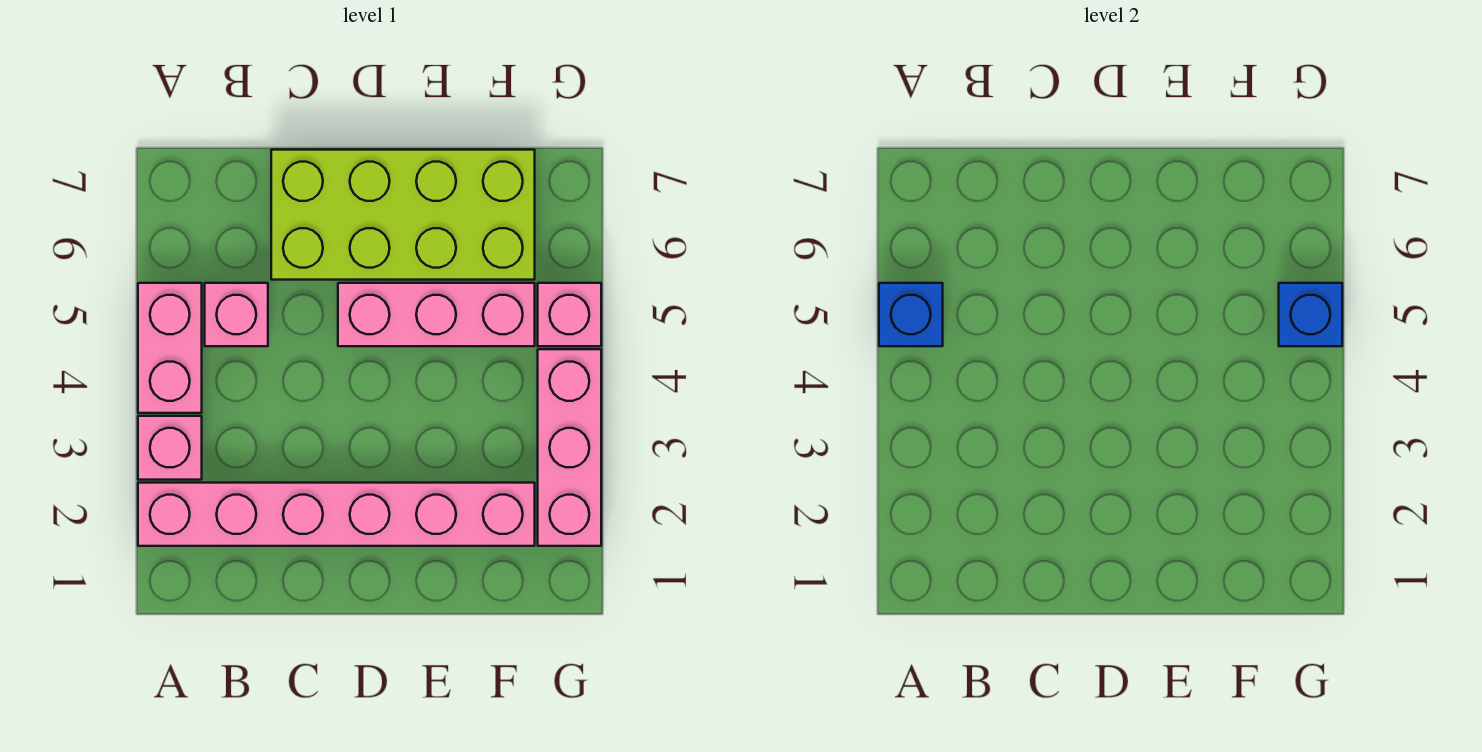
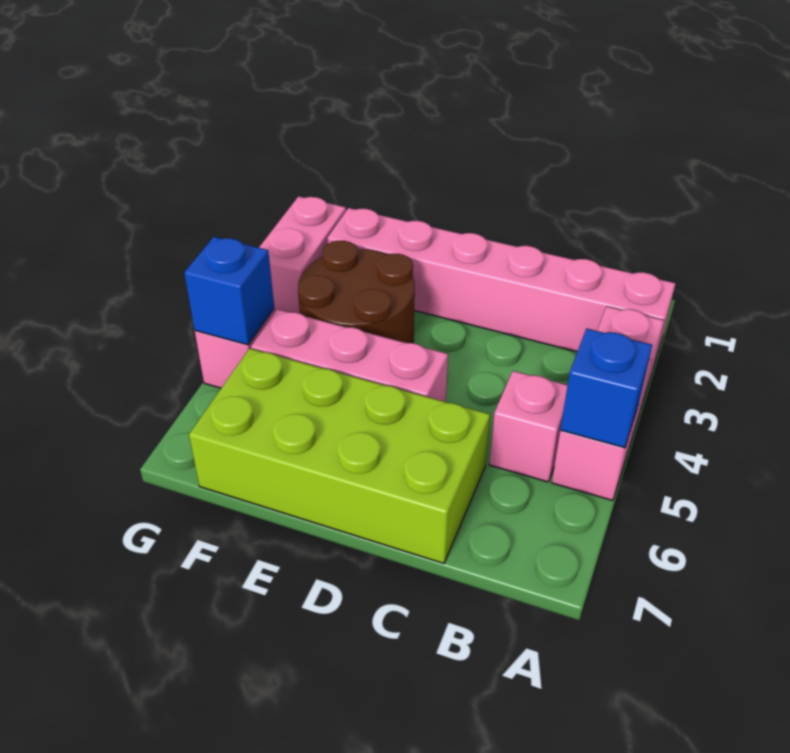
none -> brown round brick E3:F4 level 1
pink brick G2:G4 level 1 -> pink brick G2:G3 level 1

